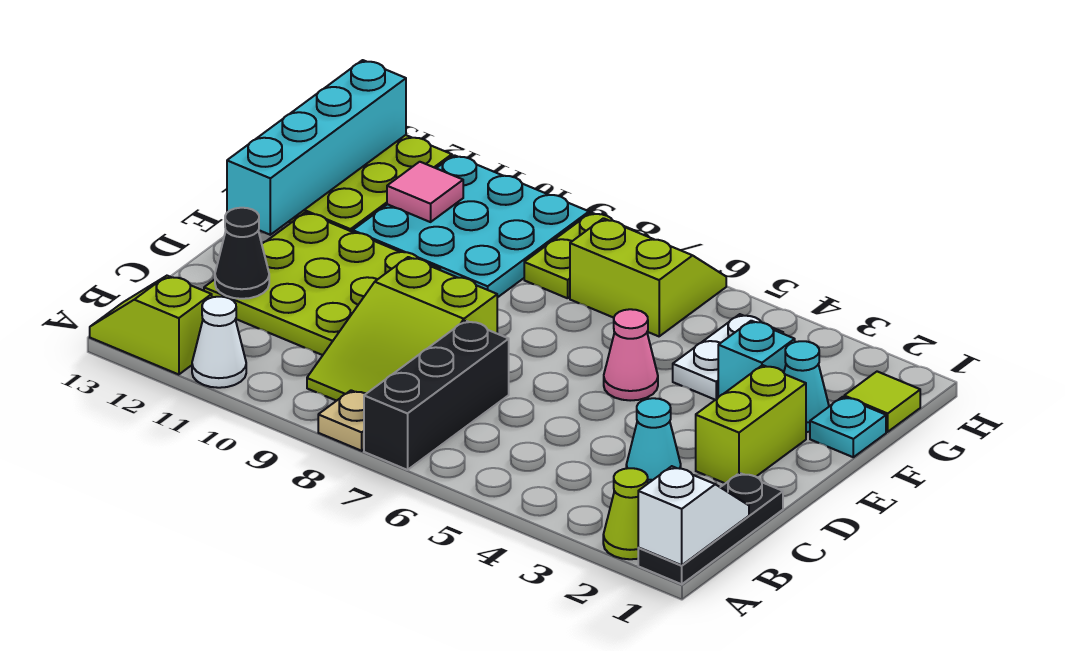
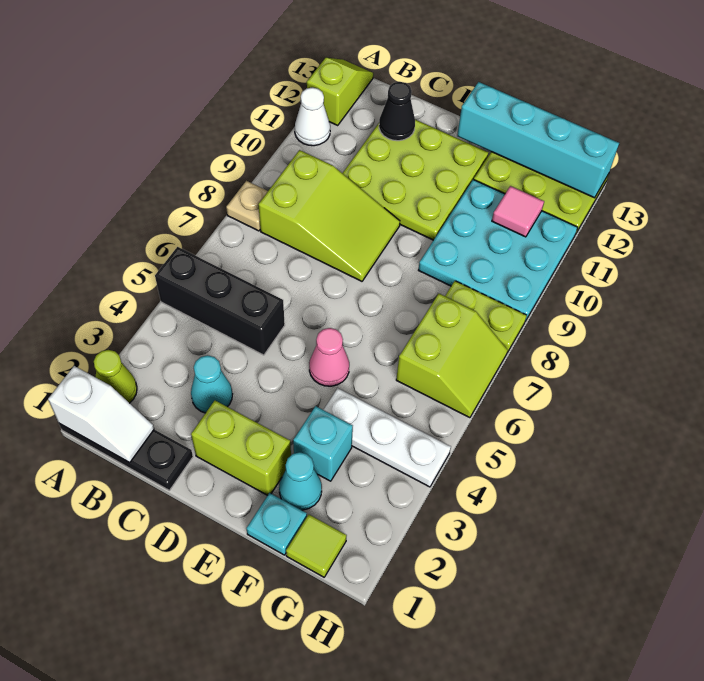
black brick A7:C7 level 1 -> black brick A5:C5 level 1
lime slope B8:D9 level 1 top D -> lime slope B8:D9 level 1 top B
white plate F4:G4 level 1 -> white plate F4:H4 level 1

